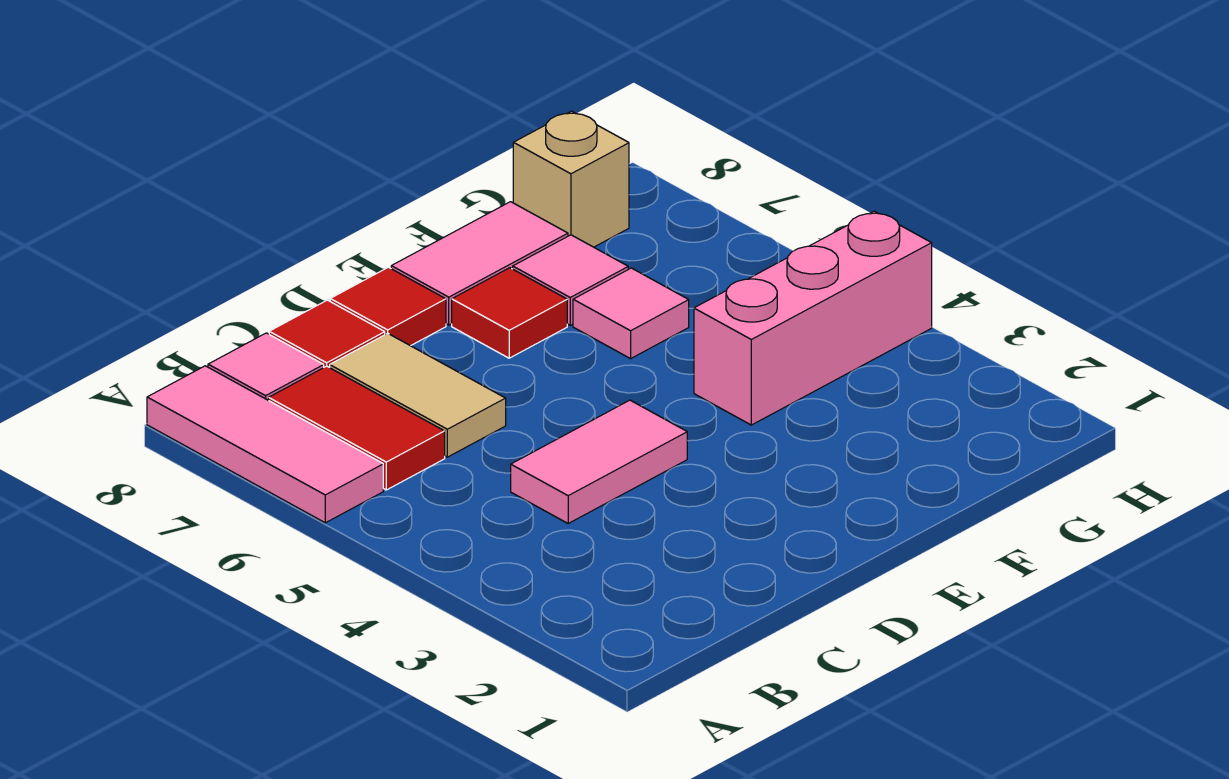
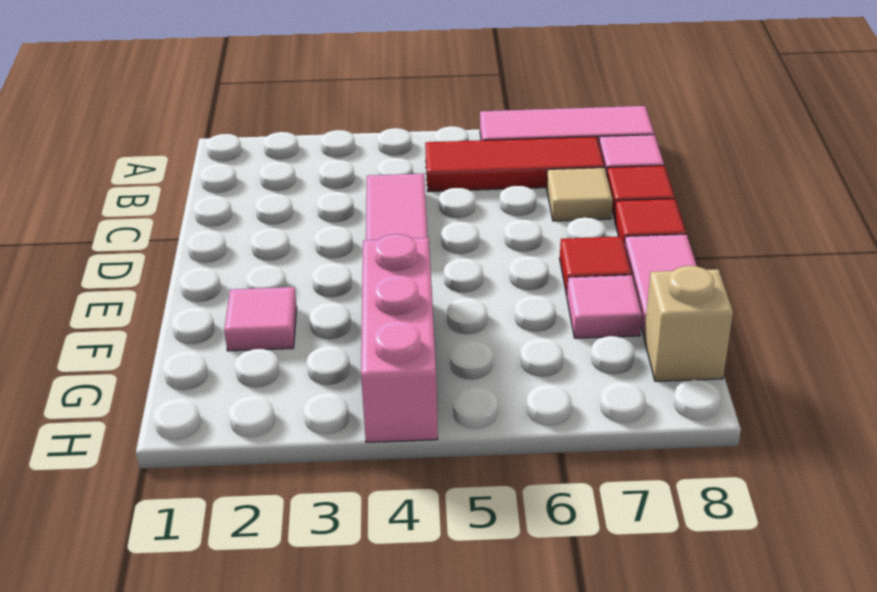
red tile B6:B7 level 1 -> red tile B5:B7 level 1
tan tile C6:C7 level 1 -> tan tile C7 level 1
pink tile F6 level 1 -> pink tile F2 level 1

